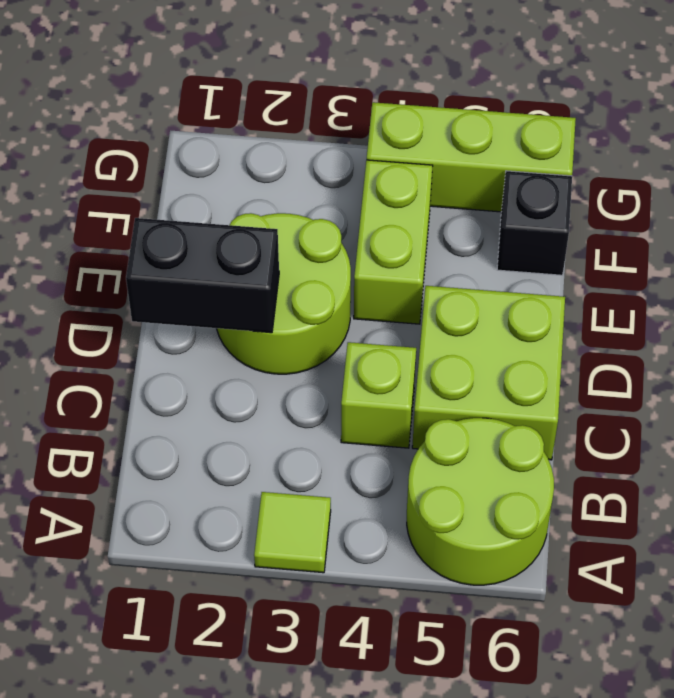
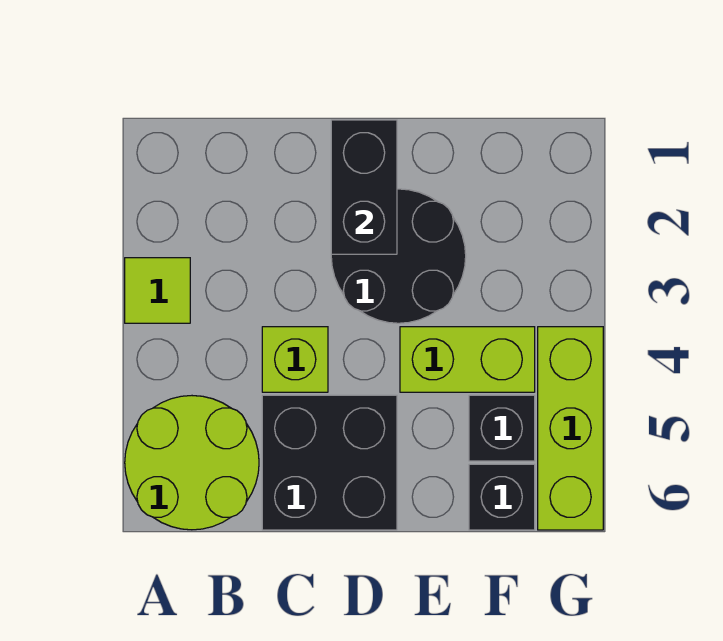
lime brick C5:D6 level 1 -> black brick C5:D6 level 1
lime round brick D2:E3 level 1 -> black round brick D2:E3 level 1
none -> black brick F5 level 1

